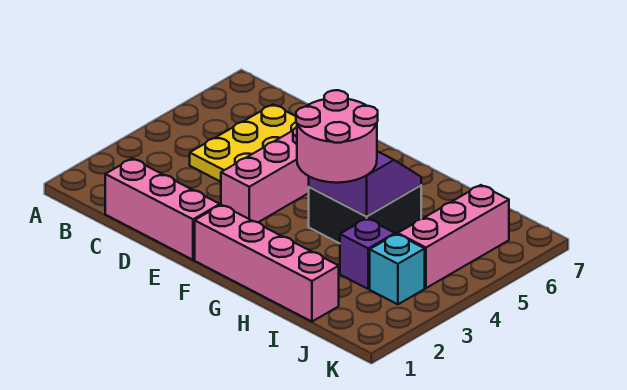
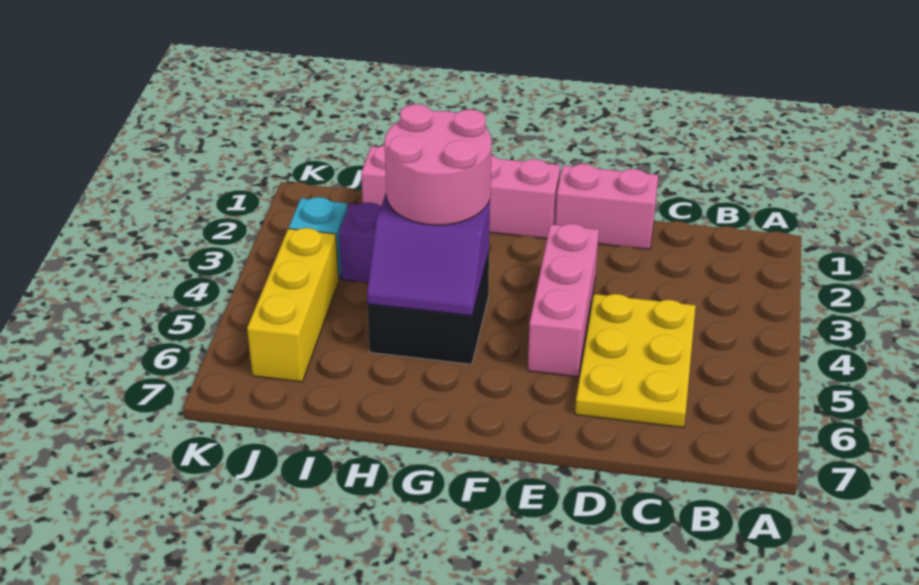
pink brick C1:E1 level 1 -> pink brick D1:E1 level 1
pink brick J4:J6 level 1 -> yellow brick J4:J6 level 1

